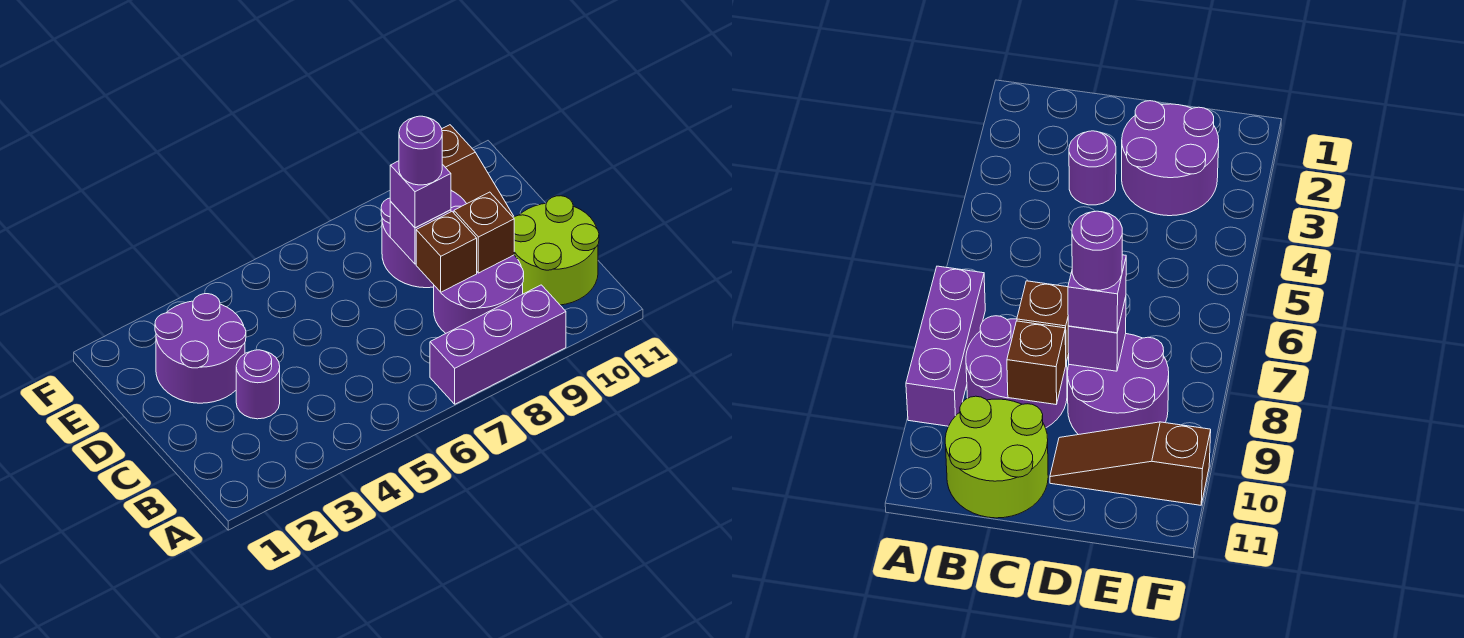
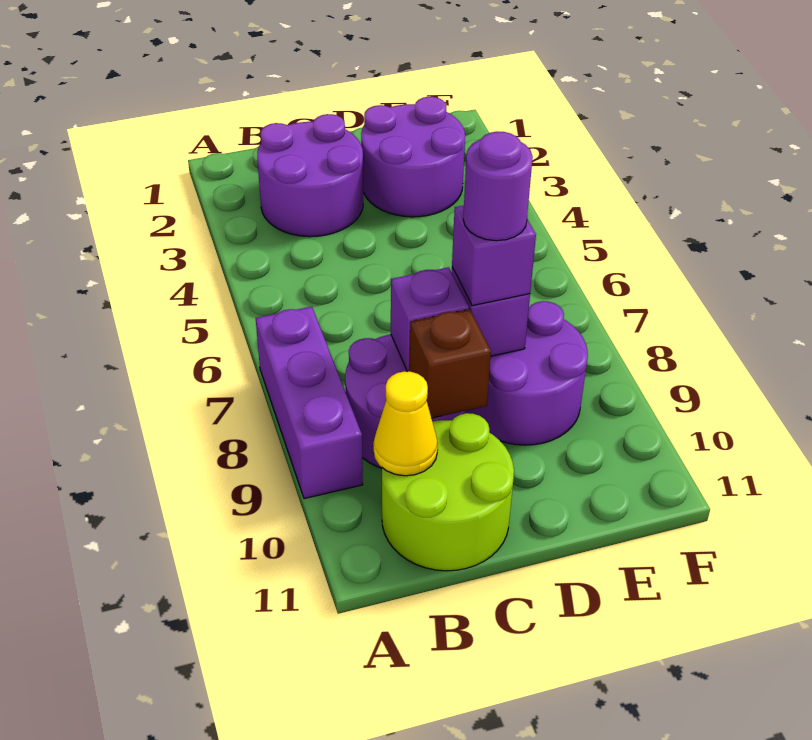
none -> yellow cone B10 level 2
purple round brick C3 level 1 -> purple round brick B2:C3 level 1
brown brick C8 level 2 -> purple brick C8 level 2
brown slope D10:F10 level 1 top F -> none

